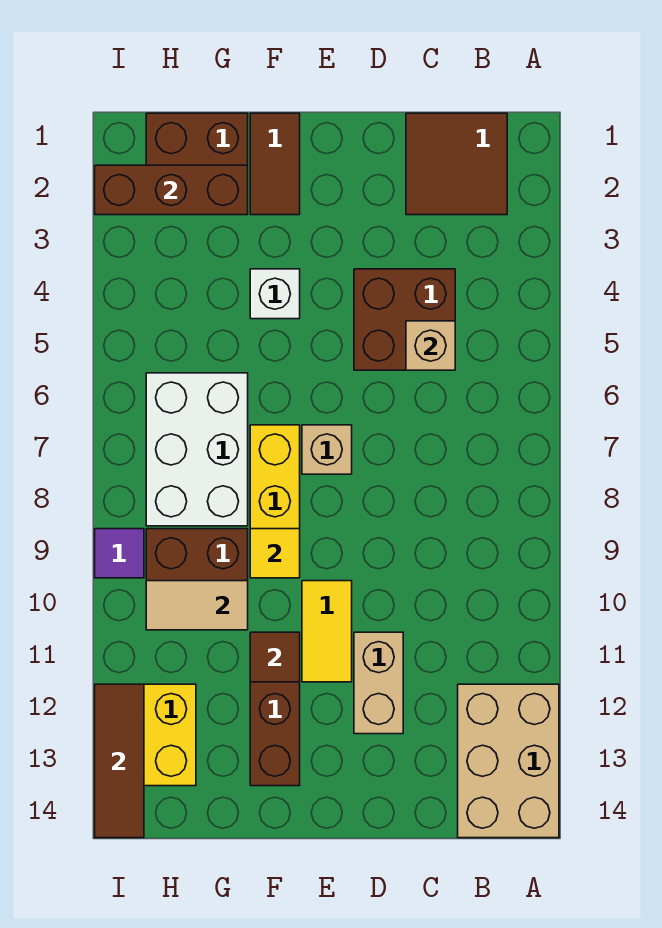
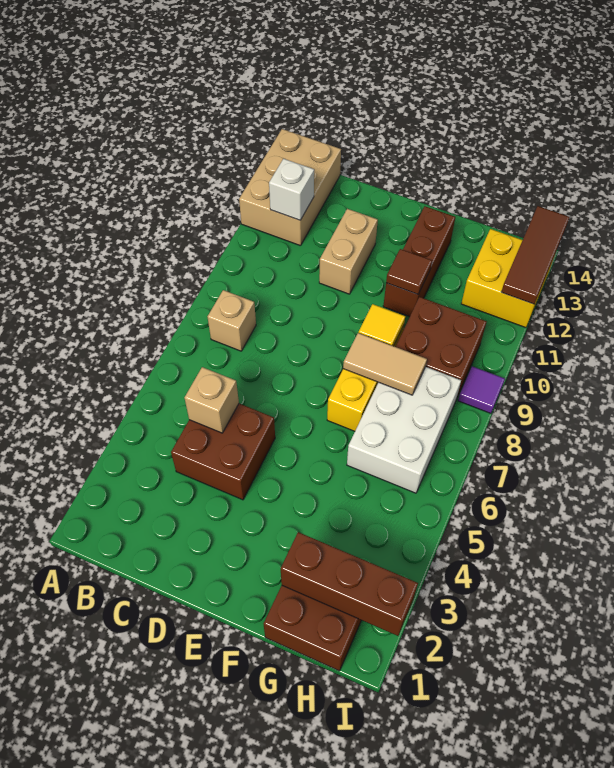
brown tile B1:C2 level 1 -> none
tan brick E7 level 1 -> tan brick B8 level 1
yellow tile E10:E11 level 1 -> none
brown tile F1:F2 level 1 -> none
white brick F4 level 1 -> white brick B12 level 2
tan tile G10:H10 level 2 -> tan tile F8:G8 level 2

